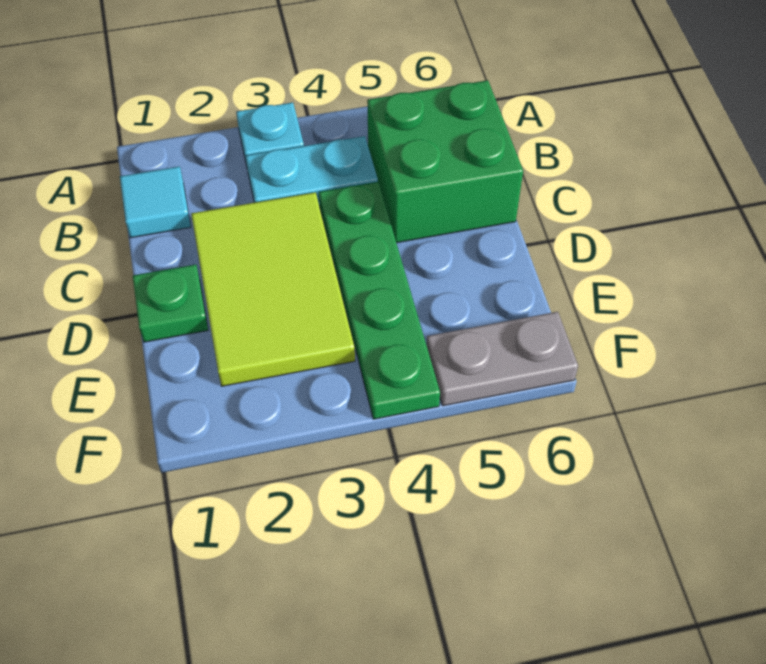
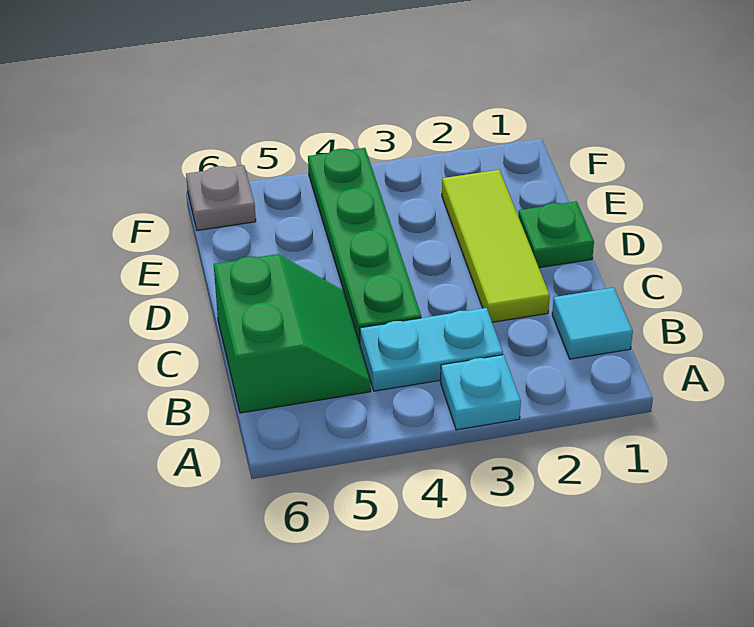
green brick B5:C6 level 1 -> green slope B5:C6 level 1 top 6
lime tile C2:E3 level 1 -> lime tile C2:E2 level 1
grey plate F5:F6 level 1 -> grey plate F6 level 1

